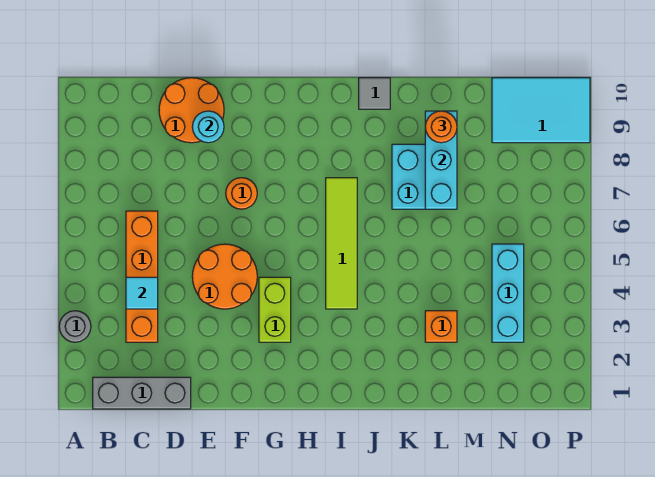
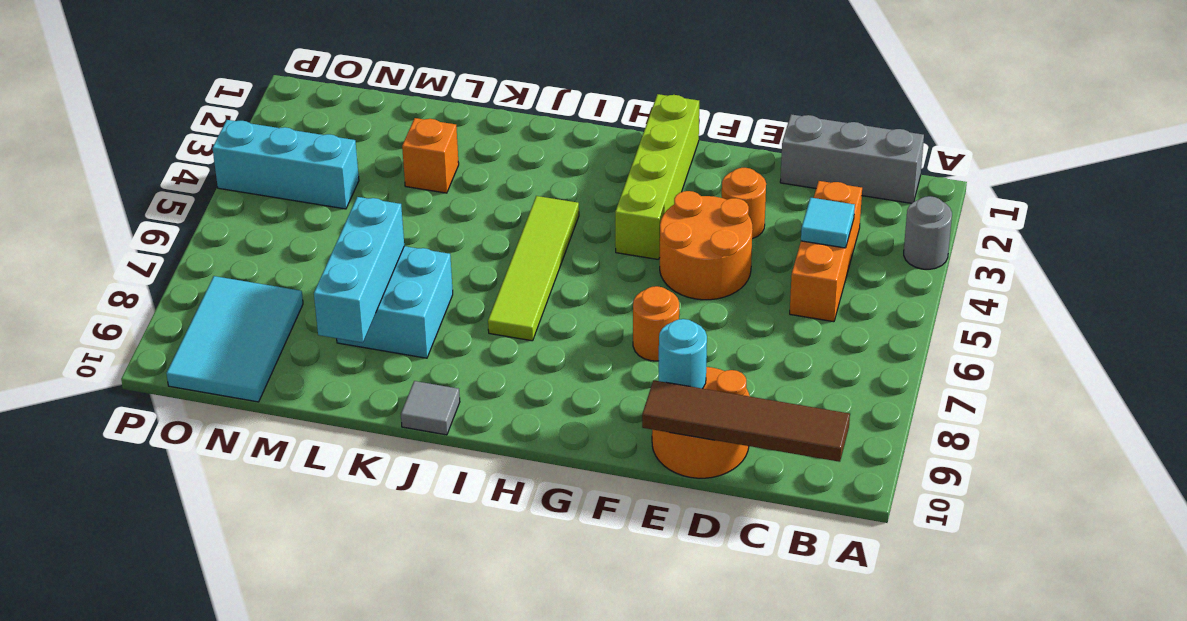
none -> brown tile B10:E10 level 2
orange brick C3:C6 level 1 -> orange brick C3:C5 level 1
lime brick G3:G4 level 1 -> lime brick G1:G4 level 1
orange round brick L9 level 3 -> orange round brick E3 level 1
cyan brick N3:N5 level 1 -> cyan brick N4:P4 level 1
cyan tile N9:P10 level 1 -> cyan tile N8:O10 level 1

